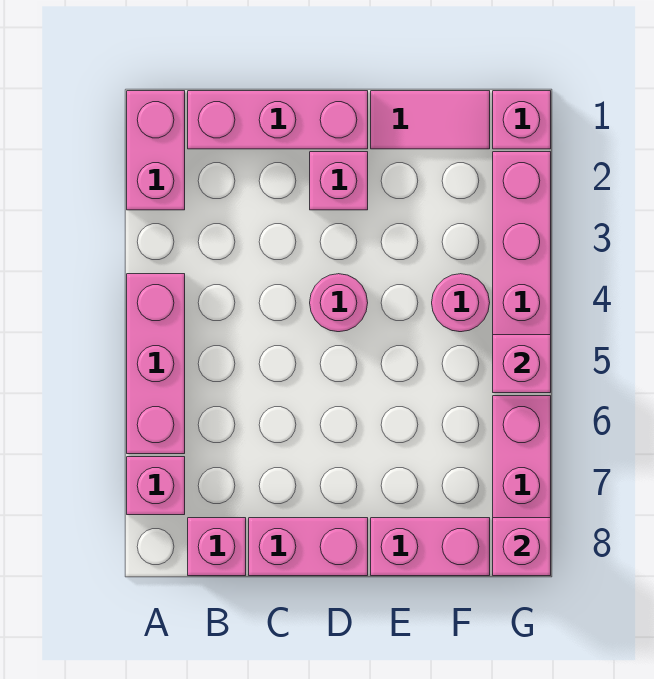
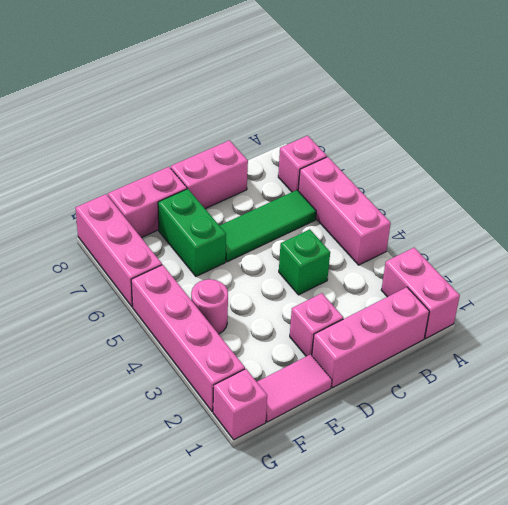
none -> green tile B6:D6 level 1
pink brick B8 level 1 -> none
none -> green brick C4 level 1
pink round brick D4 level 1 -> none
none -> green brick E6:E7 level 1
pink brick G5 level 2 -> none
pink brick G8 level 2 -> none

